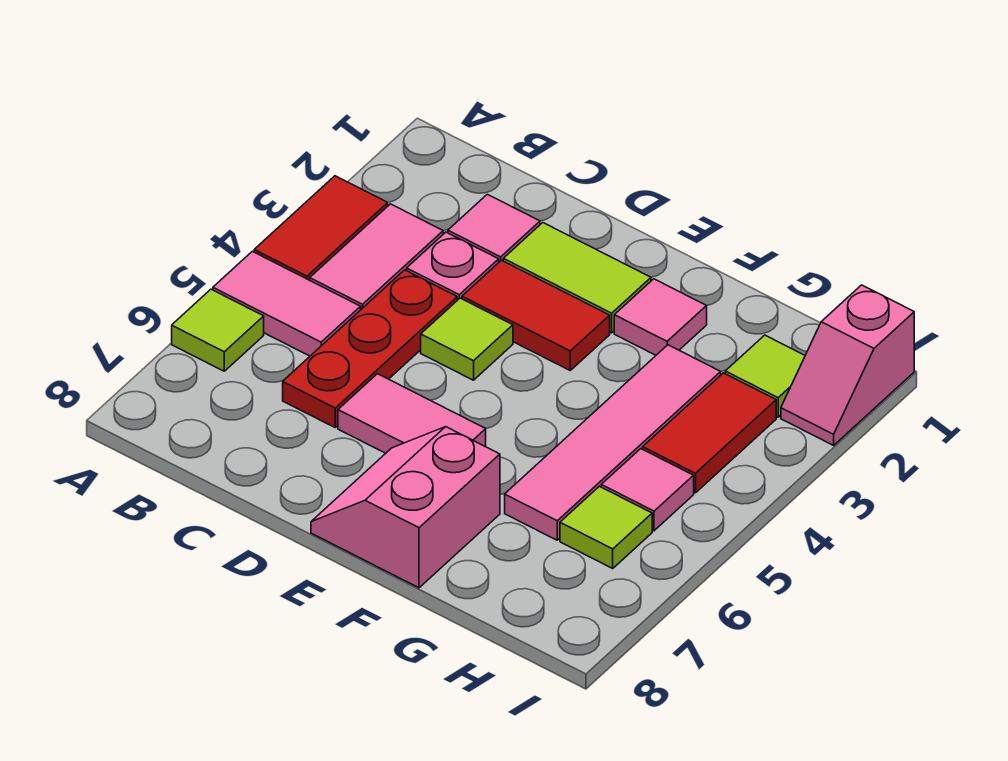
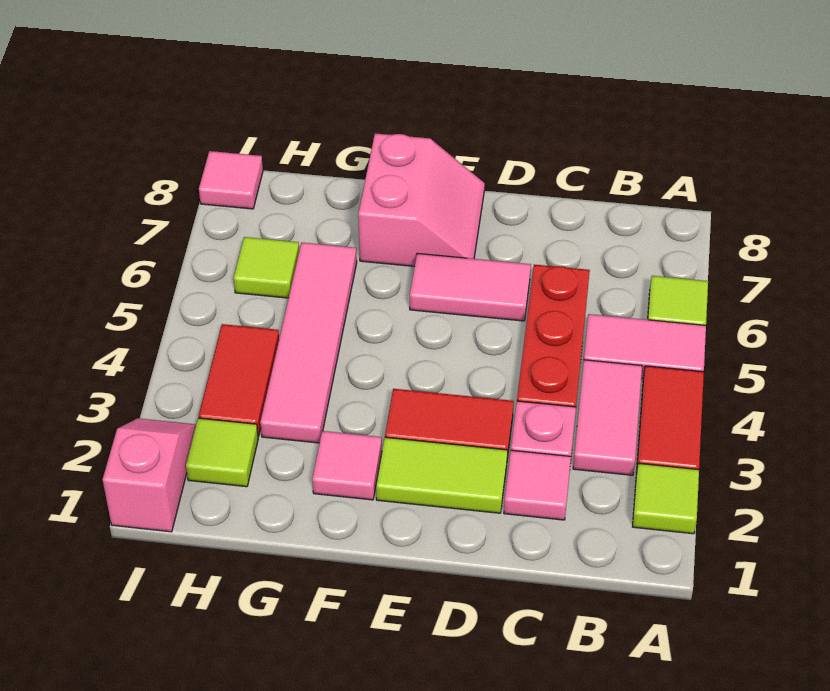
lime tile D4 level 1 -> lime tile A2 level 1
pink tile H5 level 1 -> pink tile I8 level 1

